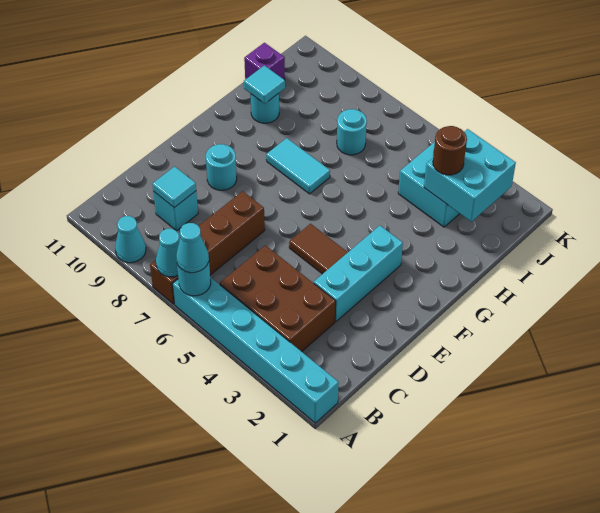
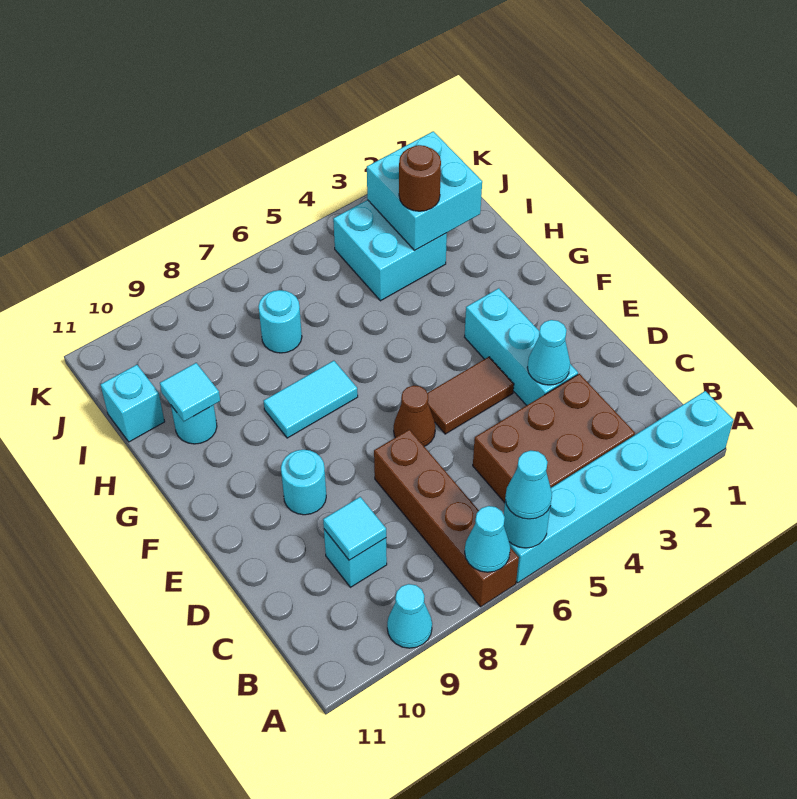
none -> cyan cone D3 level 2
none -> brown cone E6 level 1
purple brick I11 level 1 -> cyan brick I11 level 1

